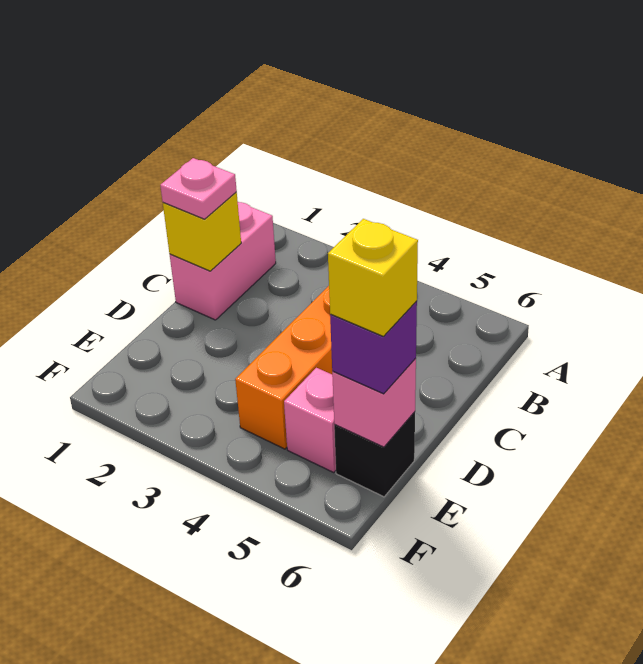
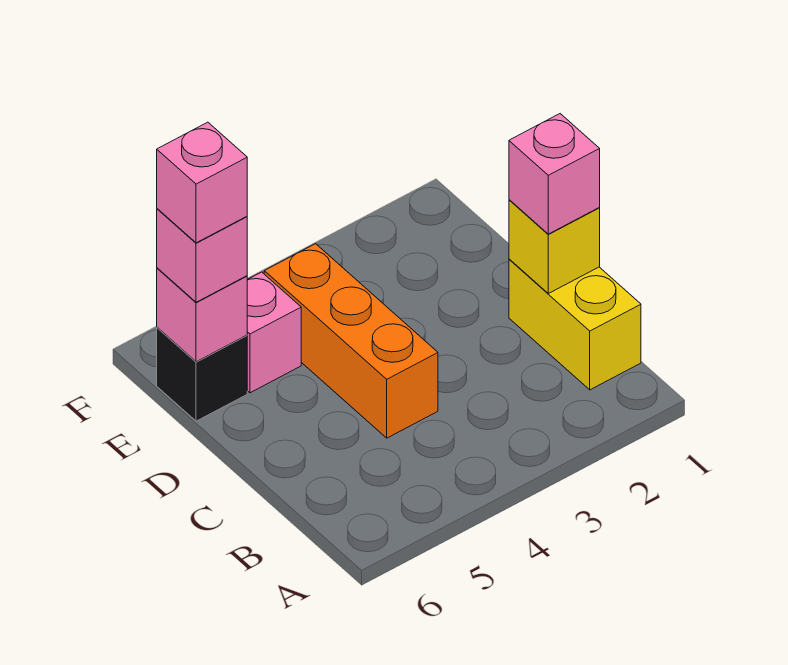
pink brick B1:C1 level 1 -> yellow brick B1:C1 level 1
pink plate C1 level 3 -> pink brick C1 level 3
purple brick E6 level 3 -> pink brick E6 level 3
yellow brick E6 level 4 -> pink brick E6 level 4

